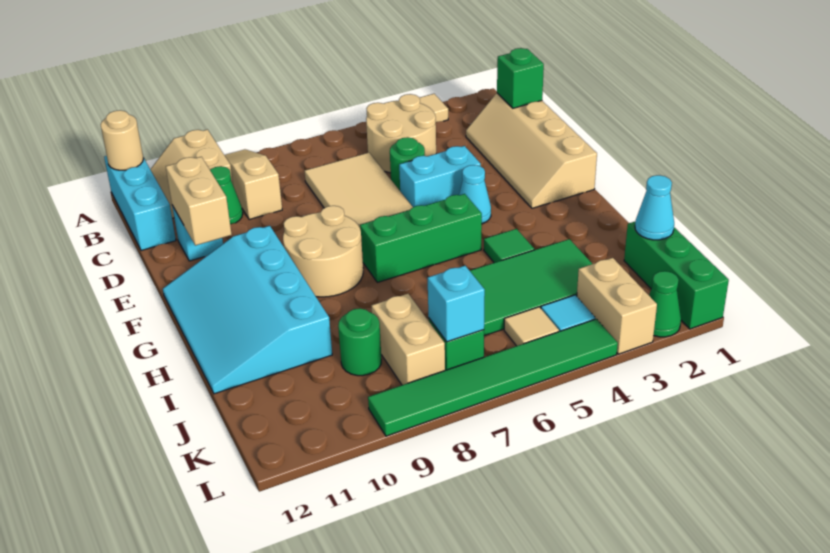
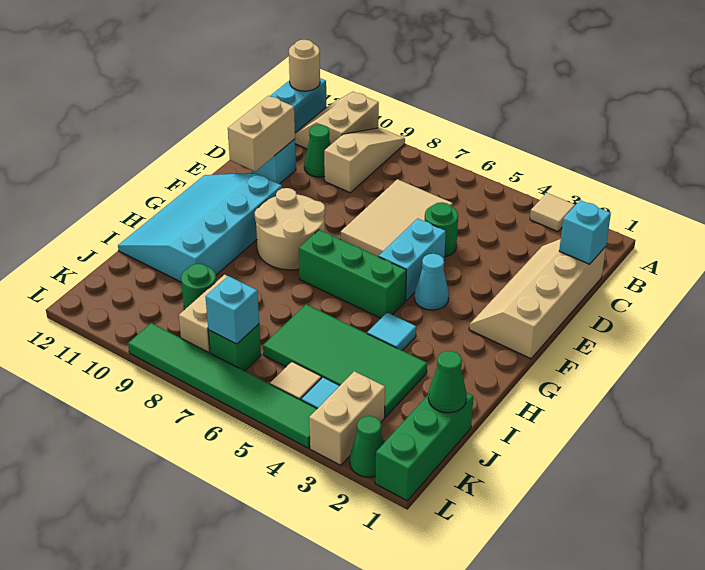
tan round brick B4:C5 level 1 -> none
green brick C1 level 2 -> cyan brick C1 level 2
cyan brick E4:E5 level 1 -> cyan brick E5:F5 level 1
green tile H4 level 1 -> cyan tile H4 level 1
cyan cone J1 level 2 -> green cone J1 level 2

